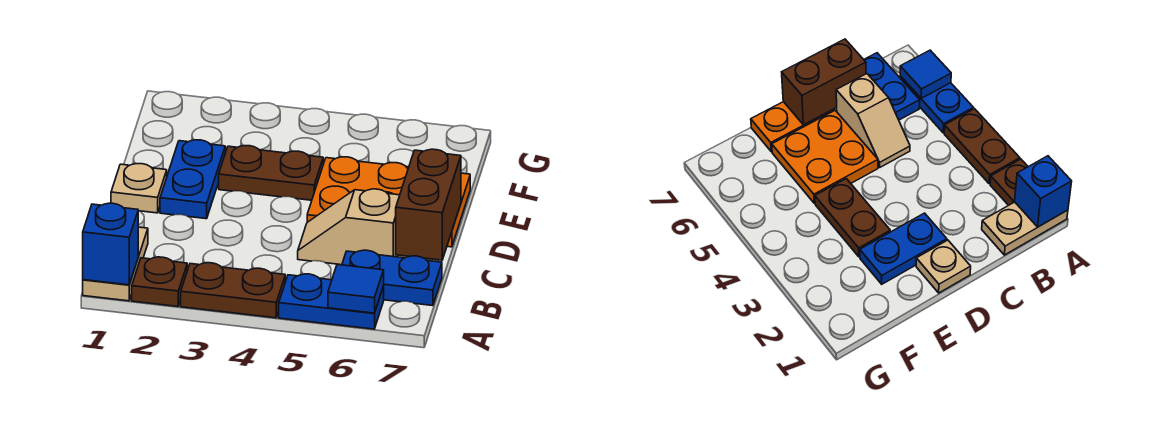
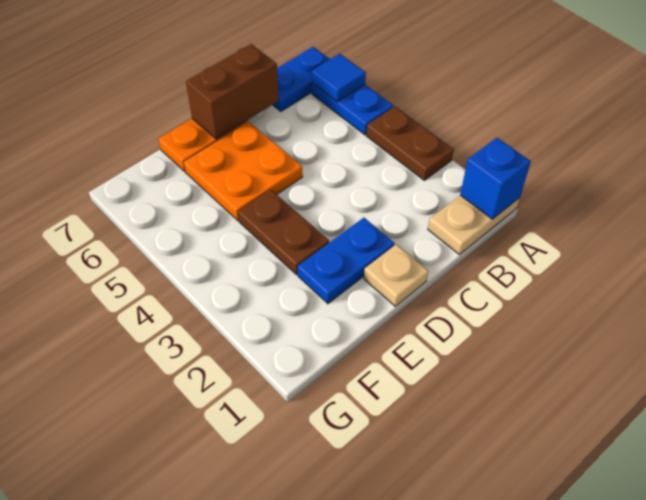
brown plate A2 level 1 -> none
blue plate B6:B7 level 1 -> blue plate A7:B7 level 1
tan slope C5:C6 level 1 top 6 -> none

